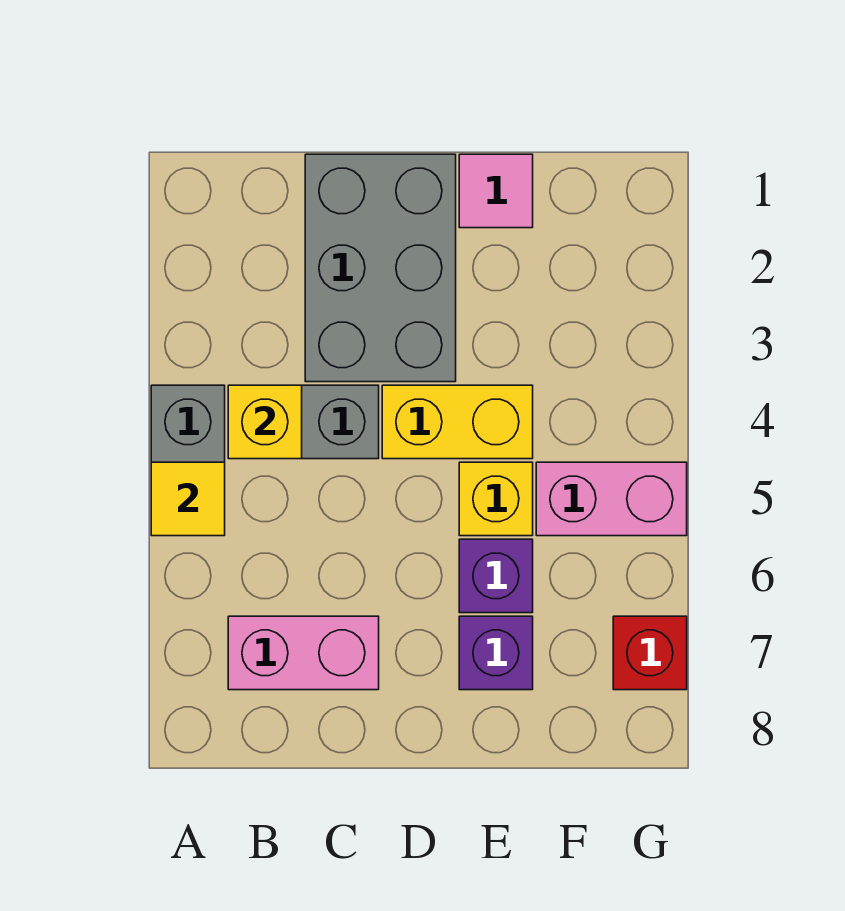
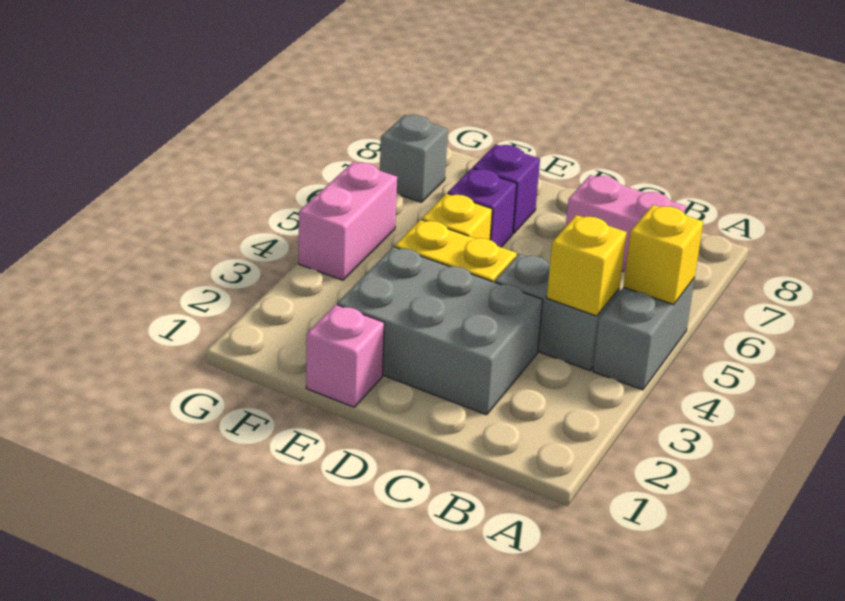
yellow tile A5 level 2 -> yellow brick A5 level 2
grey brick C1:D3 level 1 -> grey brick C2:E3 level 1
pink tile E1 level 1 -> pink brick E1 level 1
pink brick F5:G5 level 1 -> pink brick G4:G5 level 1
red brick G7 level 1 -> grey brick G7 level 1

